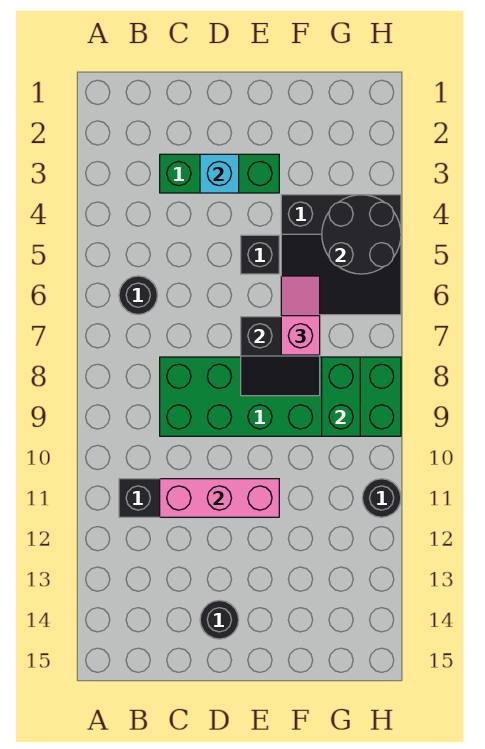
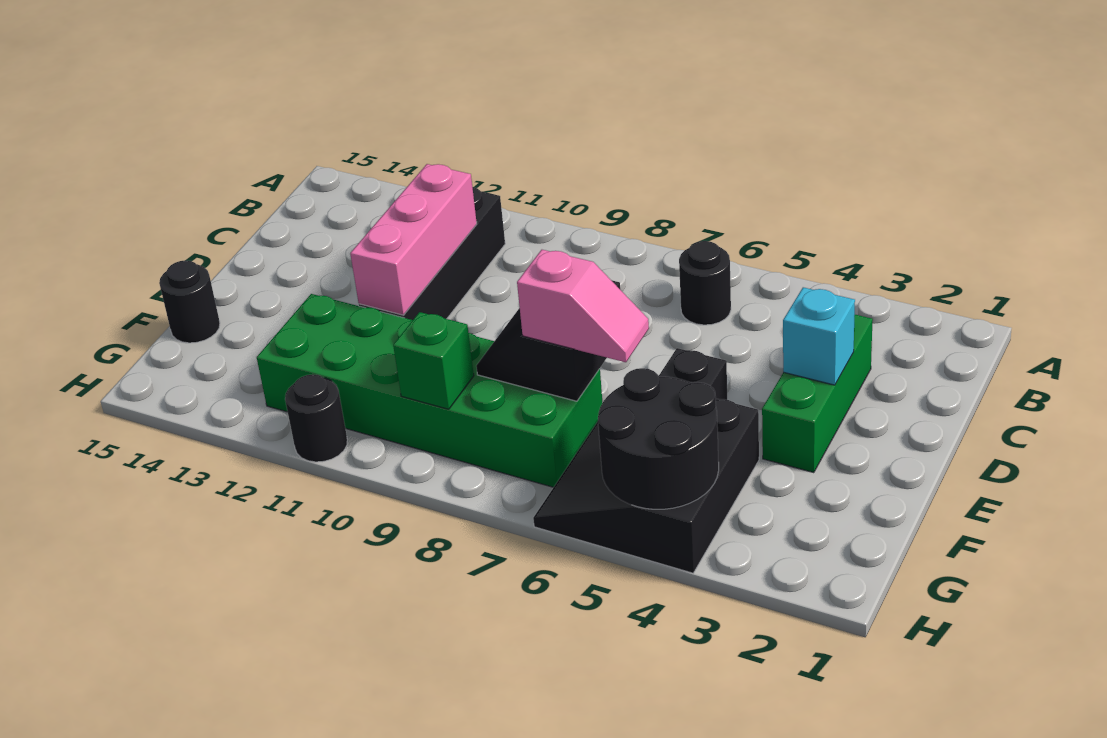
green brick C8:H9 level 1 -> green brick F7:G12 level 1
black round brick D14 level 1 -> black round brick F15 level 1
green brick G8:G9 level 2 -> green brick G9 level 2

